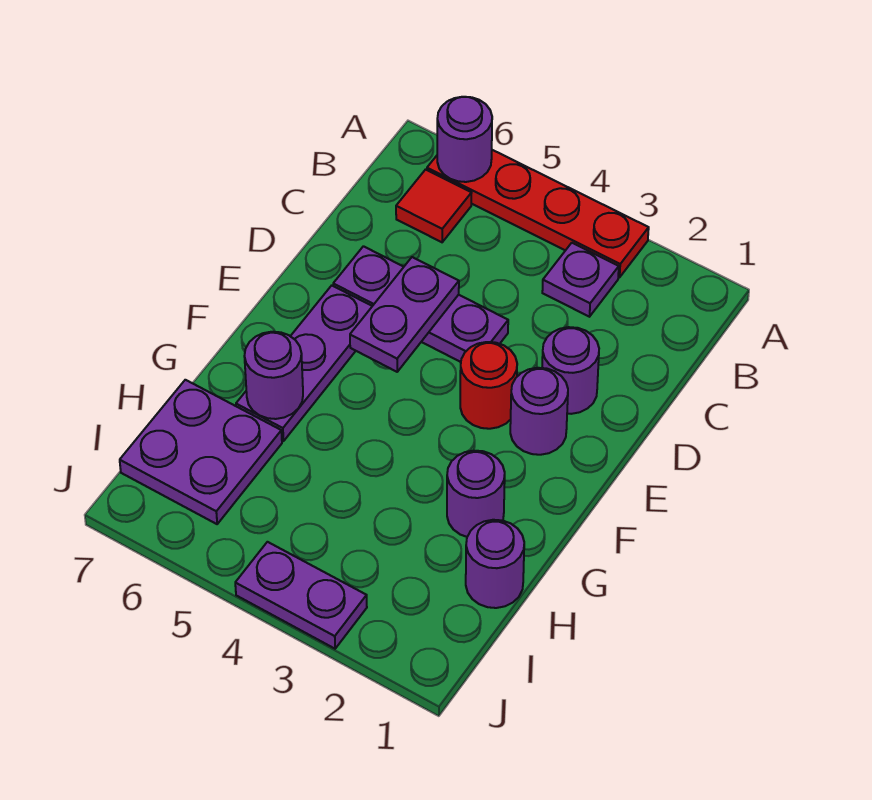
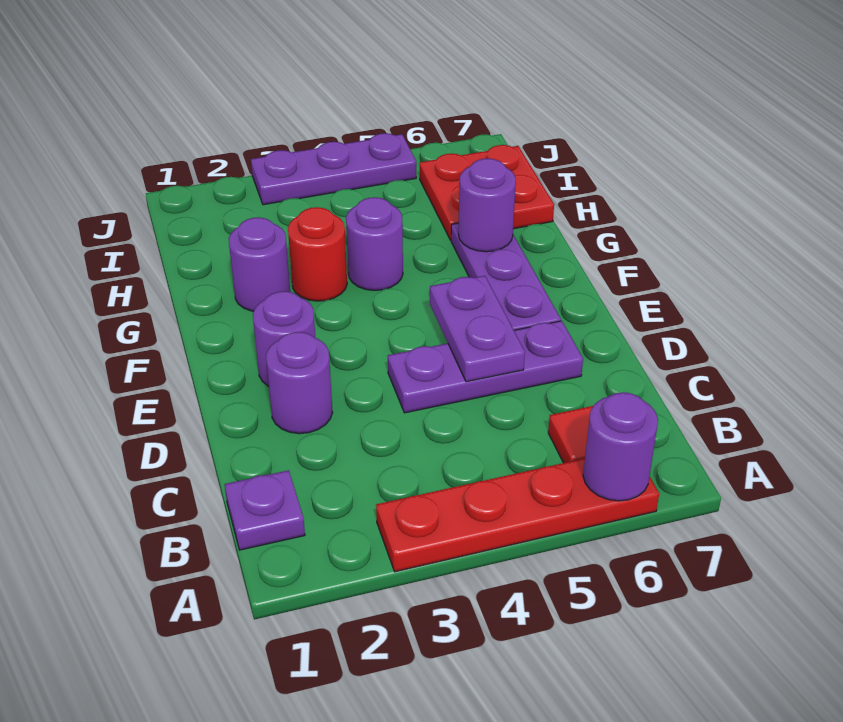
purple plate B3 level 1 -> purple plate B1 level 1
red round brick E3 level 1 -> red round brick G3 level 1
purple round brick H1 level 1 -> purple round brick G4 level 1
purple plate H6:I7 level 1 -> red plate H6:I7 level 1
purple plate J3:J4 level 1 -> purple plate J3:J5 level 1

